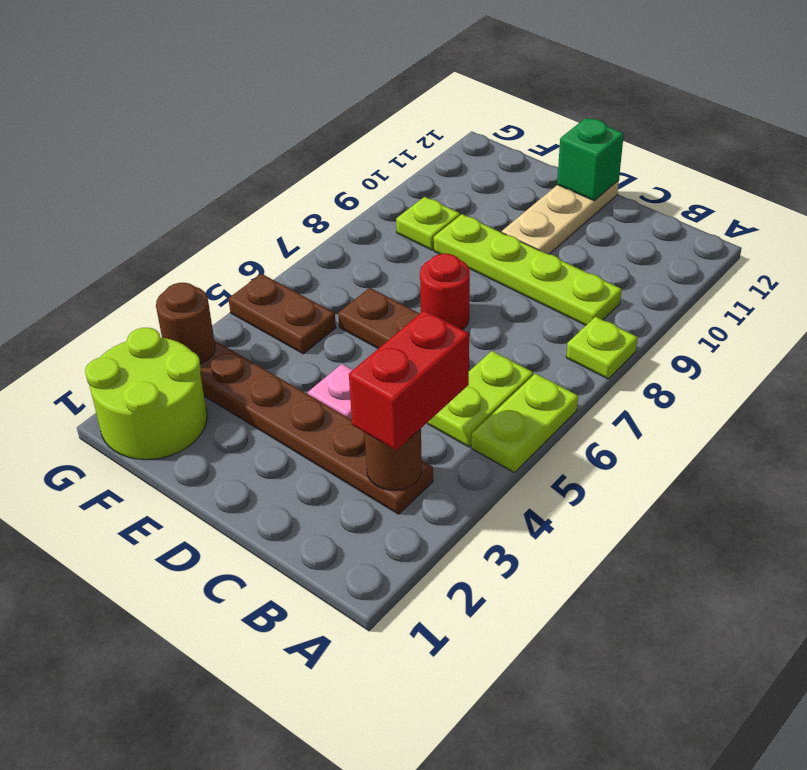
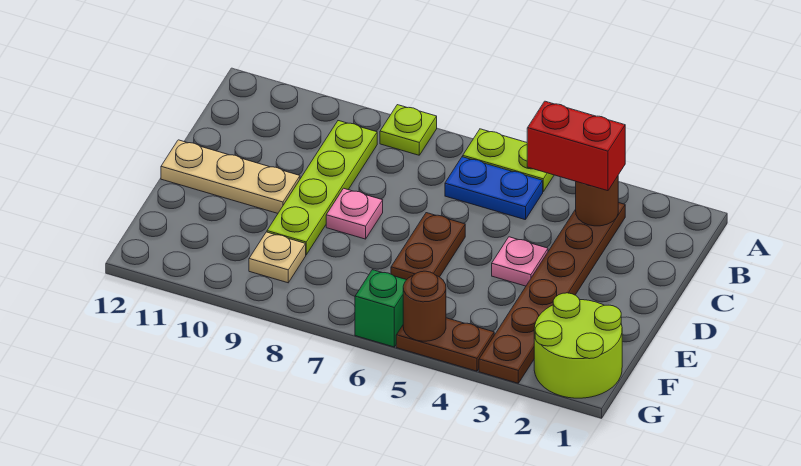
lime plate B5:B6 level 1 -> blue plate B5:B6 level 1
red round brick D7 level 1 -> none
none -> pink plate D8 level 1
green brick D12 level 2 -> green brick G6 level 1
brown plate F5:G5 level 1 -> brown plate G4:G5 level 1
lime plate F9 level 1 -> tan plate F9 level 1
brown round brick G3 level 2 -> brown round brick G5 level 2

